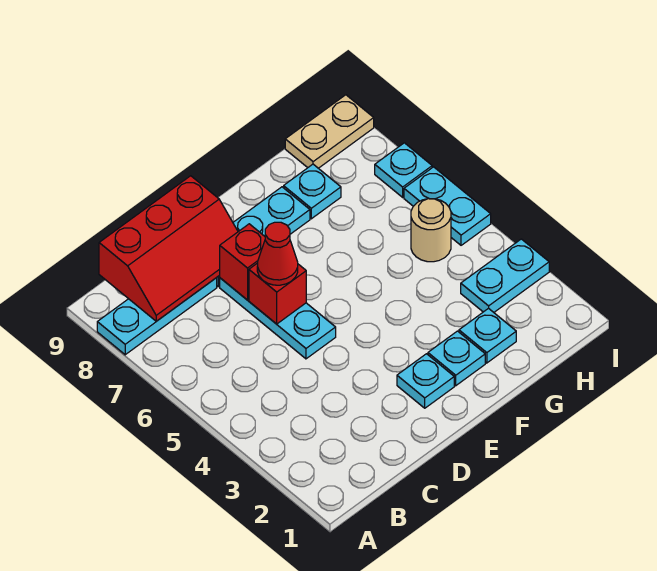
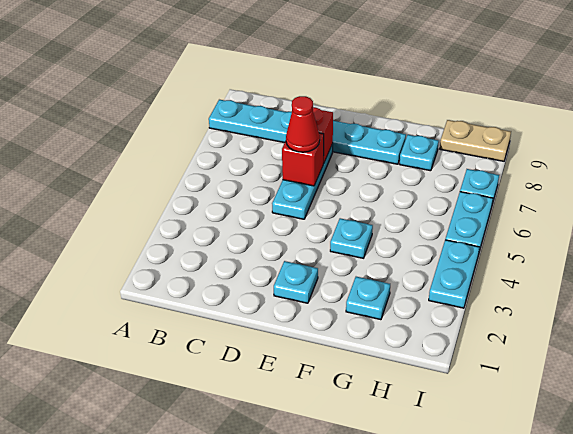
red slope B8:D9 level 2 top 9 -> none
cyan plate F2 level 1 -> cyan plate F4 level 1
cyan plate H3:I3 level 1 -> cyan plate I3:I4 level 1
tan round brick H5 level 1 -> none

